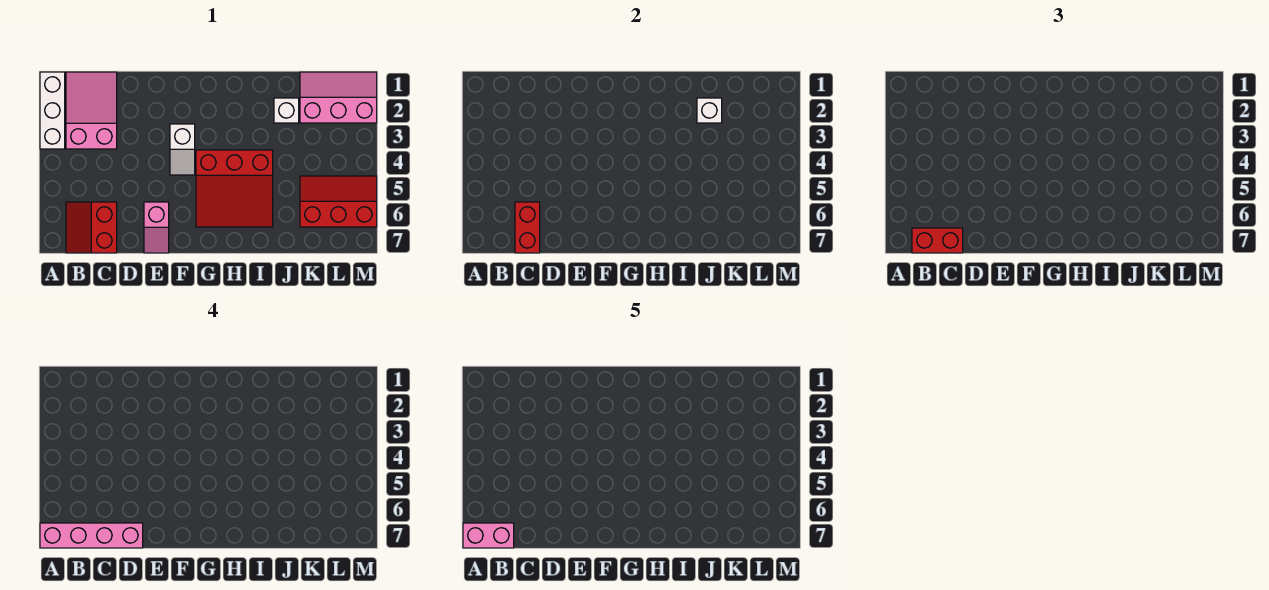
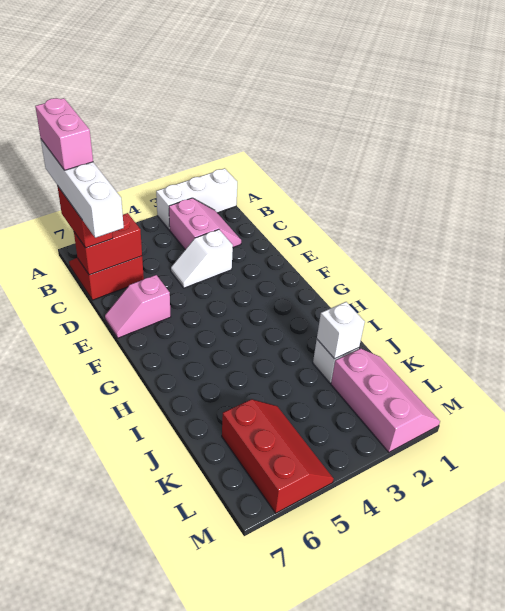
pink brick A7:D7 level 4 -> white brick A7:D7 level 4
pink slope B1:C3 level 1 top 3 -> pink slope B2:C3 level 1 top 3
white slope F3:F4 level 1 top 3 -> white slope D3:D4 level 1 top 3
red slope G4:I6 level 1 top 4 -> none

